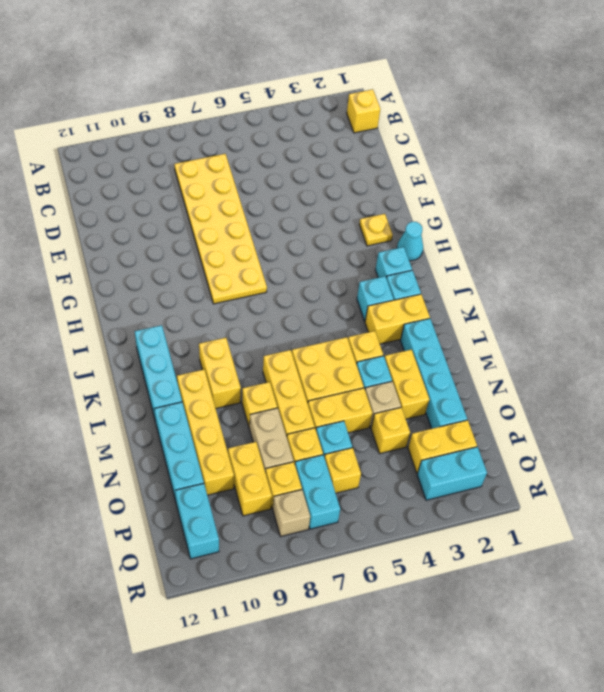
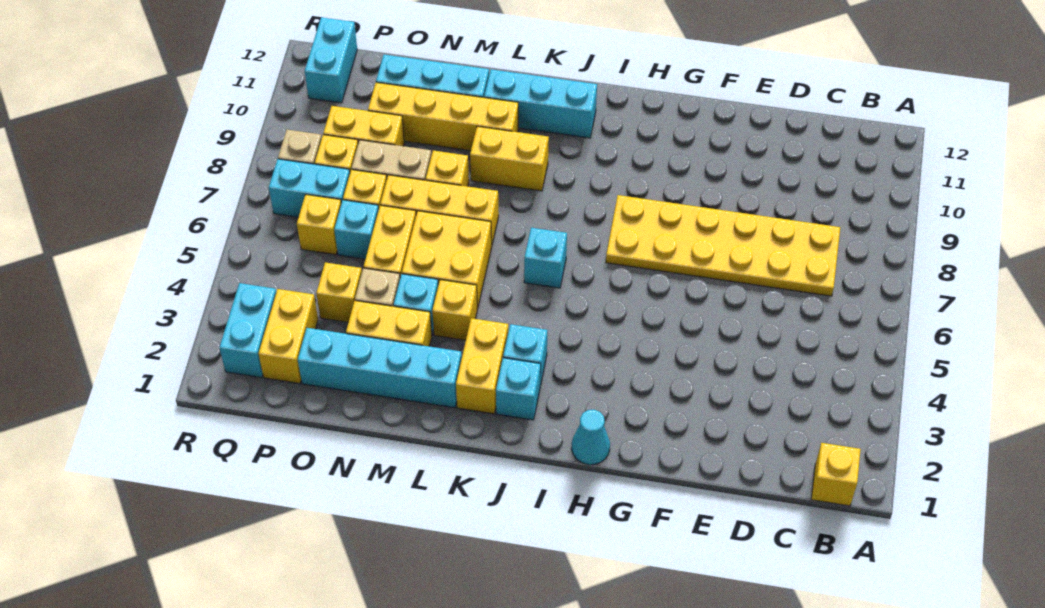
yellow plate G2 level 1 -> none
cyan brick I2 level 1 -> cyan brick J6 level 1
cyan brick P11:Q11 level 1 -> cyan brick Q11:Q12 level 1

